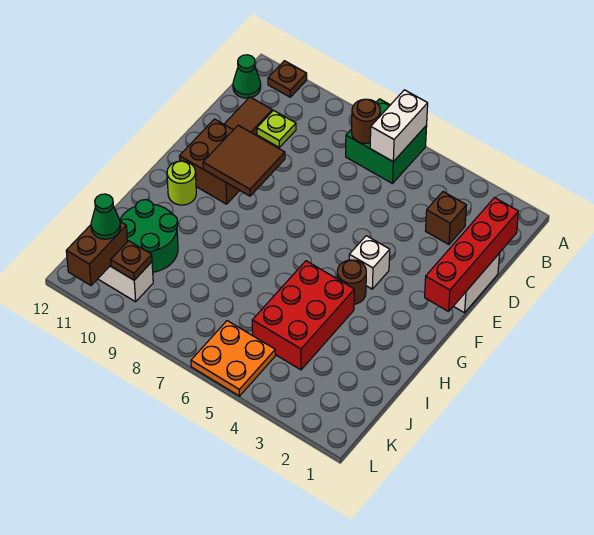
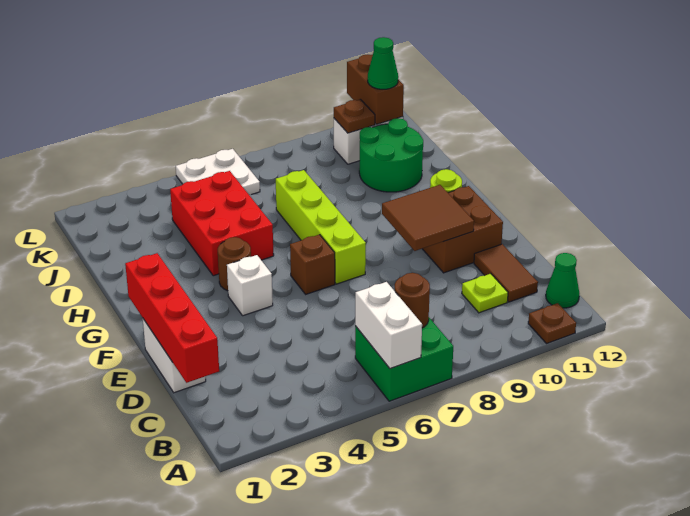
brown brick C3 level 1 -> brown brick F6 level 1
none -> lime brick F7:I7 level 1
orange plate K5:L6 level 1 -> white plate K5:L6 level 1

